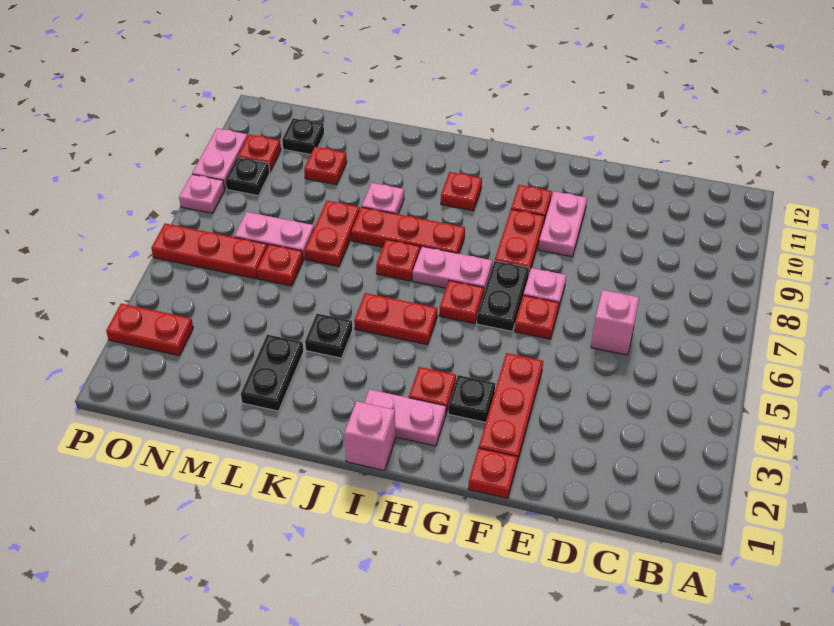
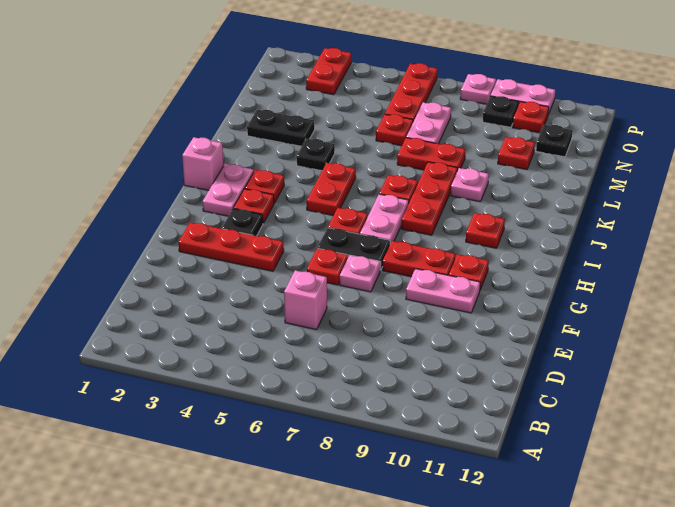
red plate F1 level 1 -> red plate I3 level 1

